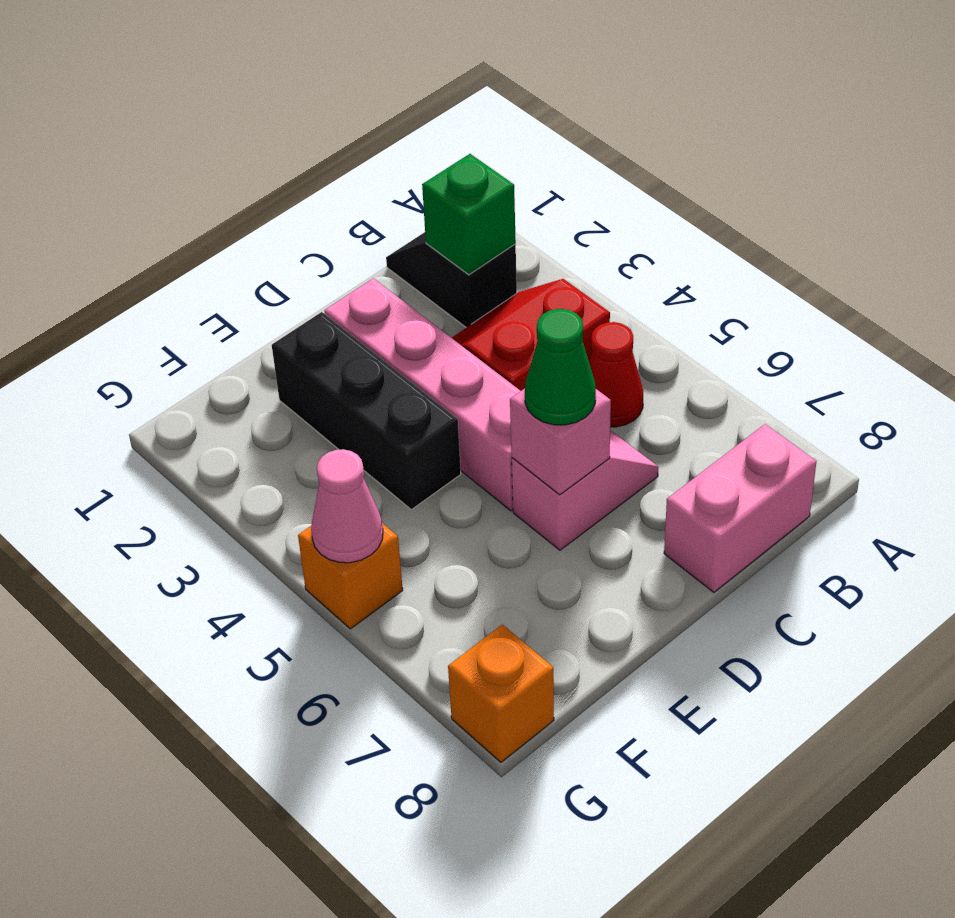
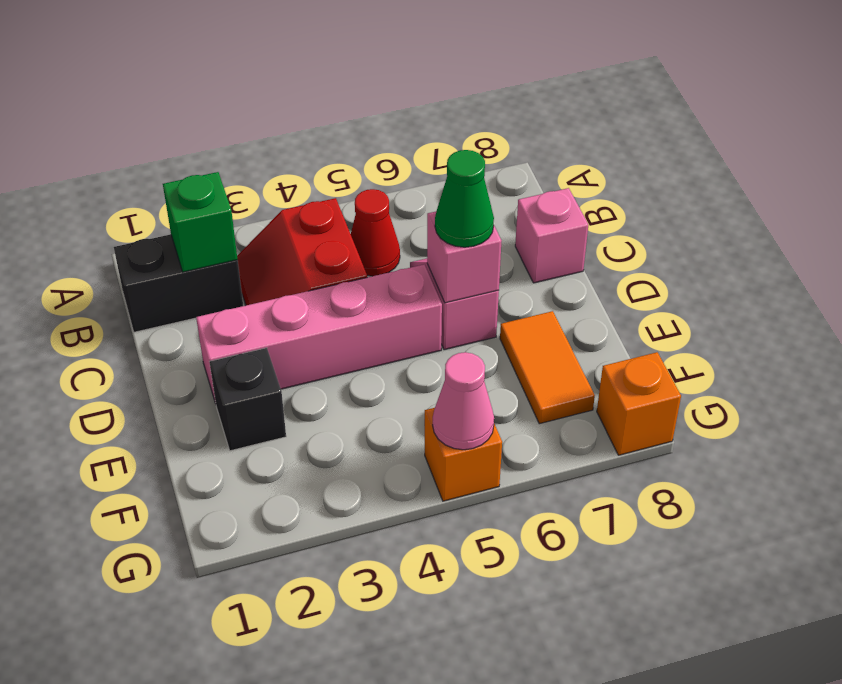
black slope B1:B2 level 1 top 2 -> black brick B1:B2 level 1
pink brick B8:C8 level 1 -> pink brick C8 level 1
black brick E2:E4 level 1 -> black brick E2 level 1
none -> orange tile E7:F7 level 1

